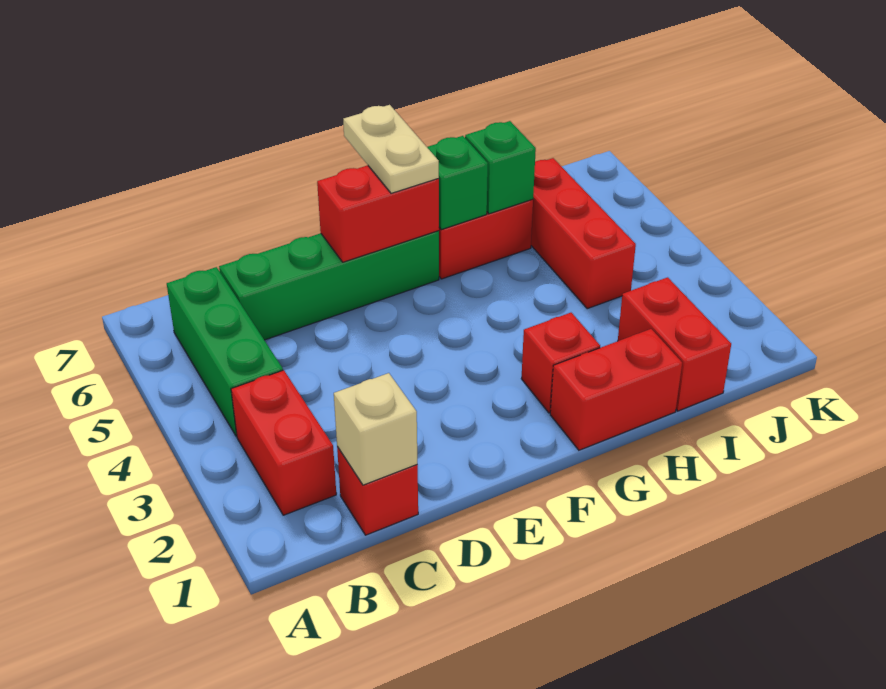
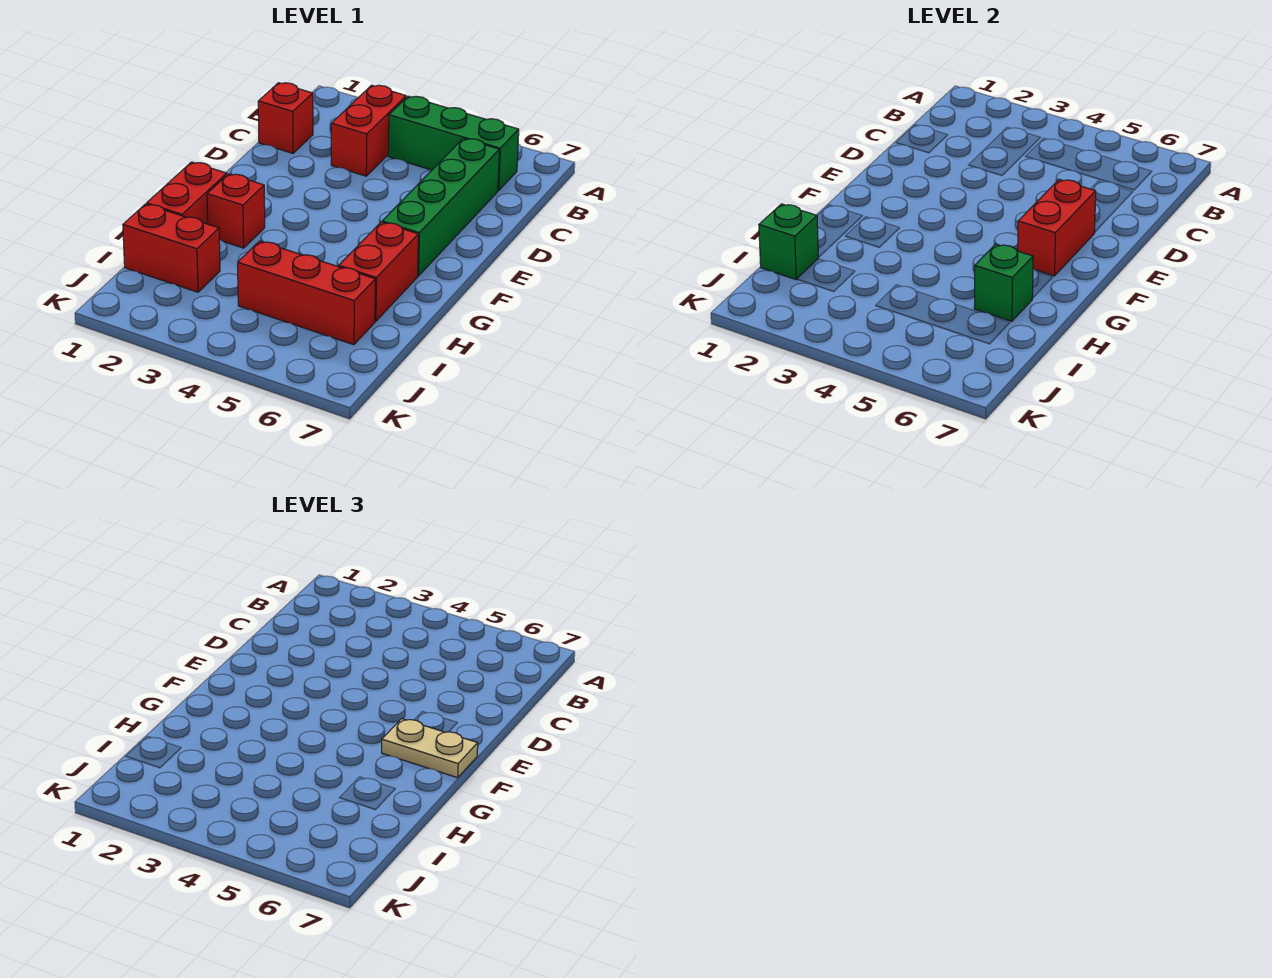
red brick B2:B3 level 1 -> red brick B3:C3 level 1
tan brick C1 level 2 -> none
green brick G6 level 2 -> green brick I1 level 2

